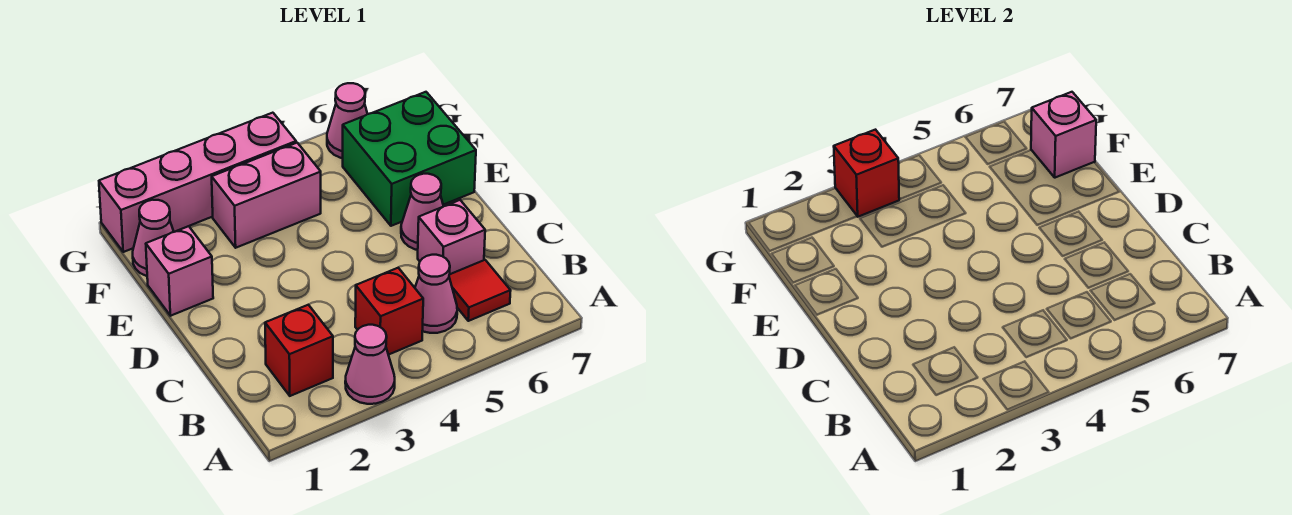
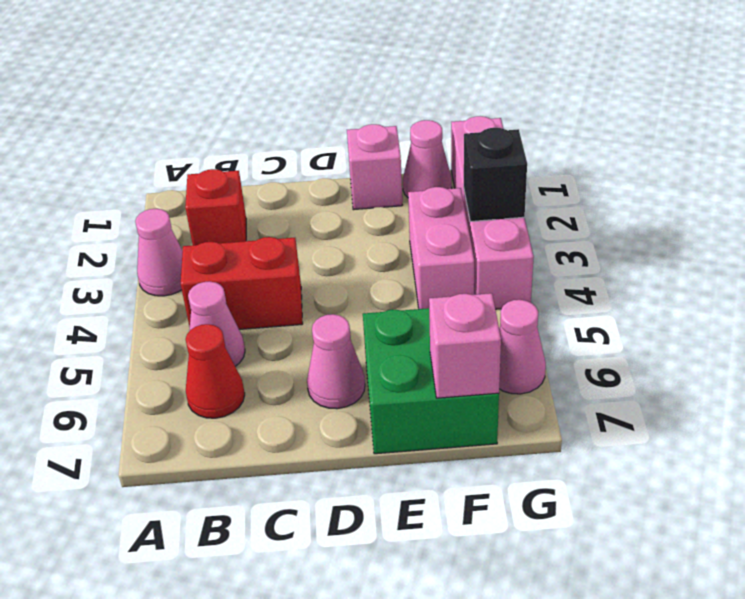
red brick B4 level 1 -> red brick B4:C4 level 1
red tile B6 level 1 -> red cone B6 level 1
pink brick C6 level 1 -> none
red brick G3 level 2 -> black brick G3 level 2

